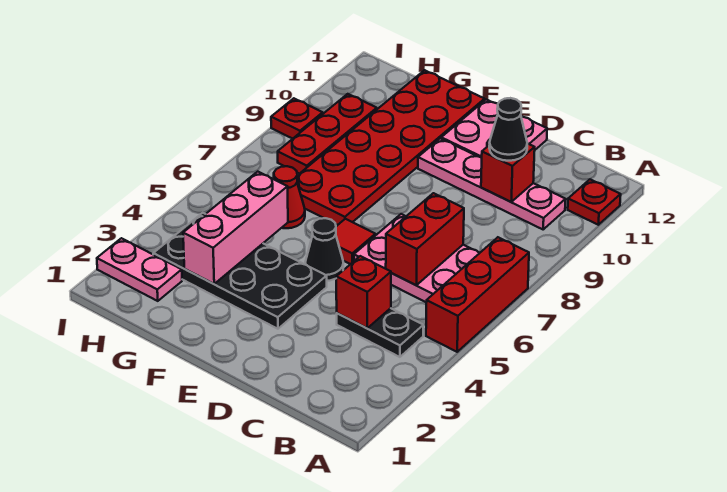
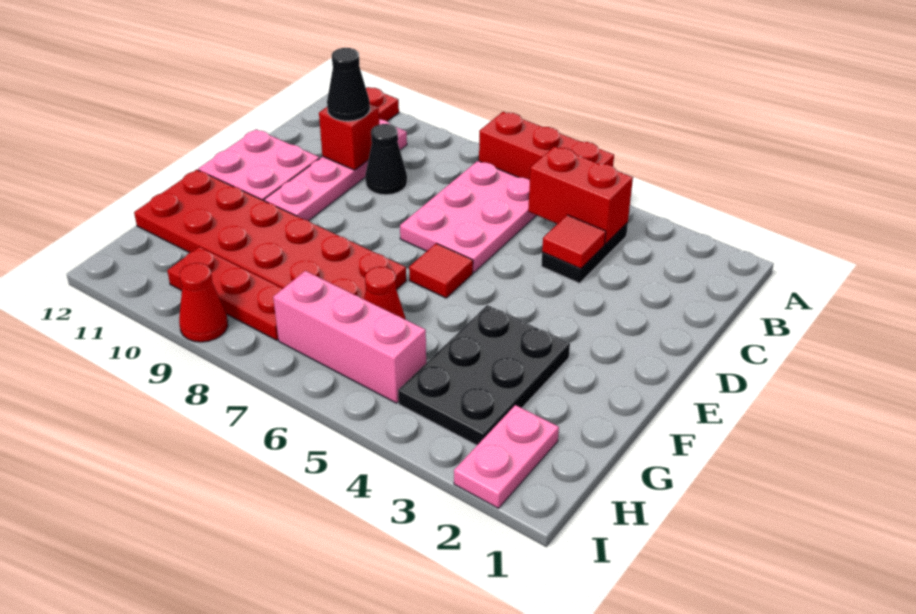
red brick C4 level 2 -> red tile C4 level 2
red brick C6:C7 level 2 -> red brick B4:B5 level 2
black plate E3:H4 level 1 -> black plate F3:H4 level 1
black cone E5 level 1 -> black cone C9 level 1
pink brick G3:G5 level 2 -> pink brick H5:H7 level 1
red plate I9 level 1 -> red cone I9 level 1

